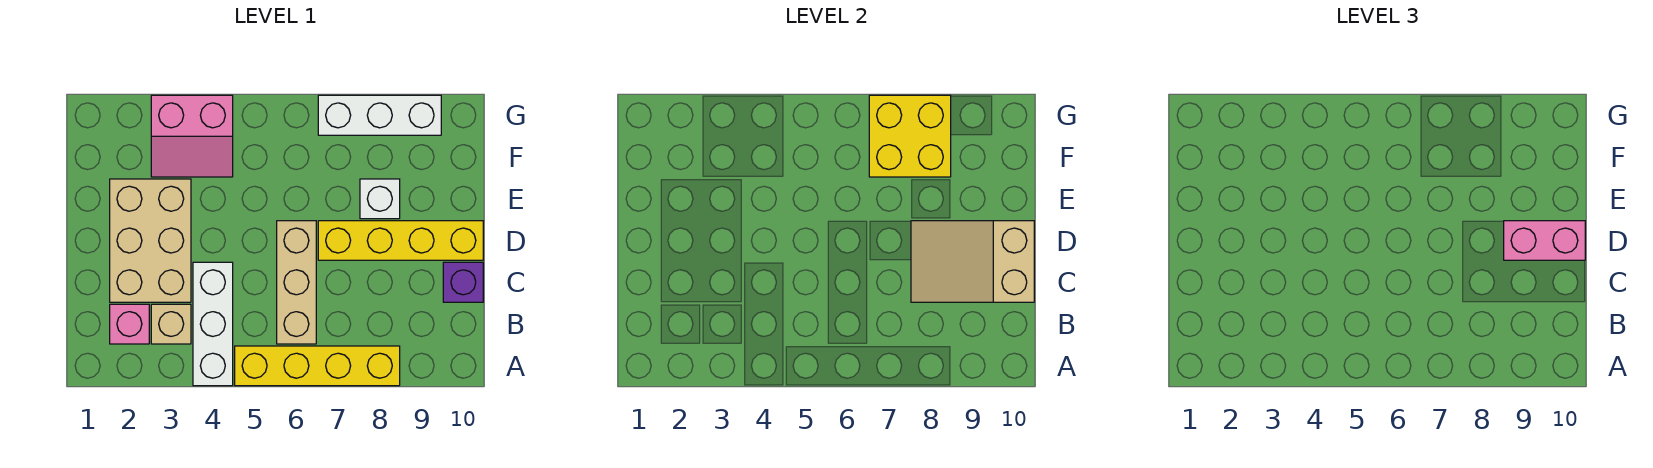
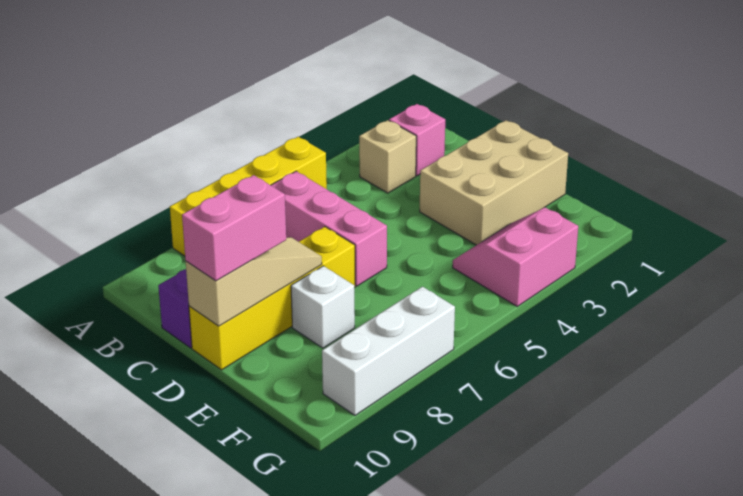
white brick A4:C4 level 1 -> none
tan brick B6:D6 level 1 -> pink brick B6:D6 level 1
tan brick C2:E3 level 1 -> tan brick D1:E3 level 1
tan slope C8:D10 level 2 top 10 -> tan slope D8:D10 level 2 top 10
yellow brick F7:G8 level 2 -> none

